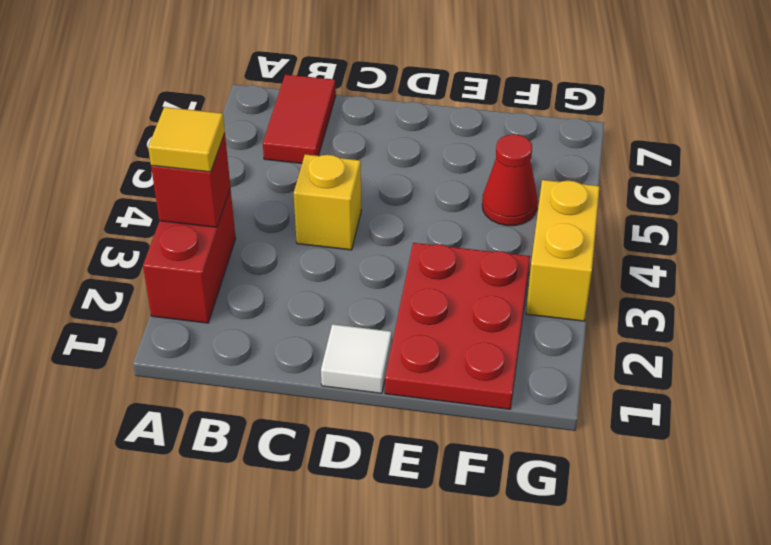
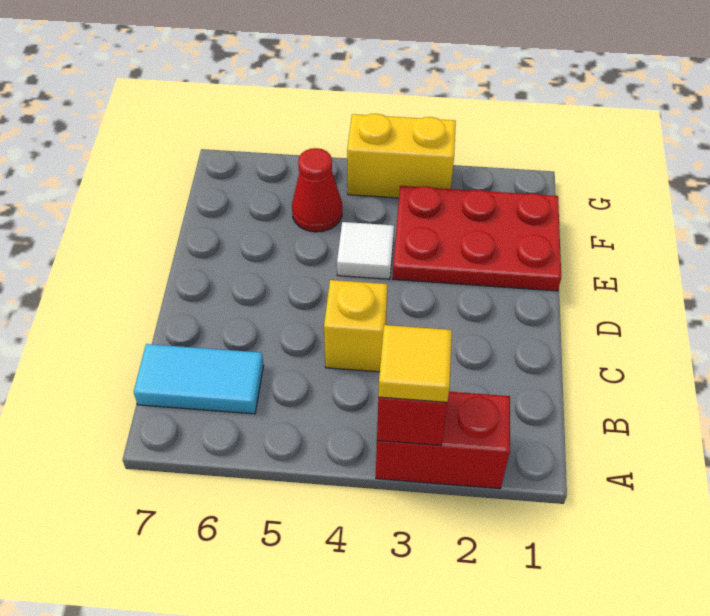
red tile B6:B7 level 1 -> cyan tile B6:B7 level 1
white tile D1 level 1 -> white tile E4 level 1

